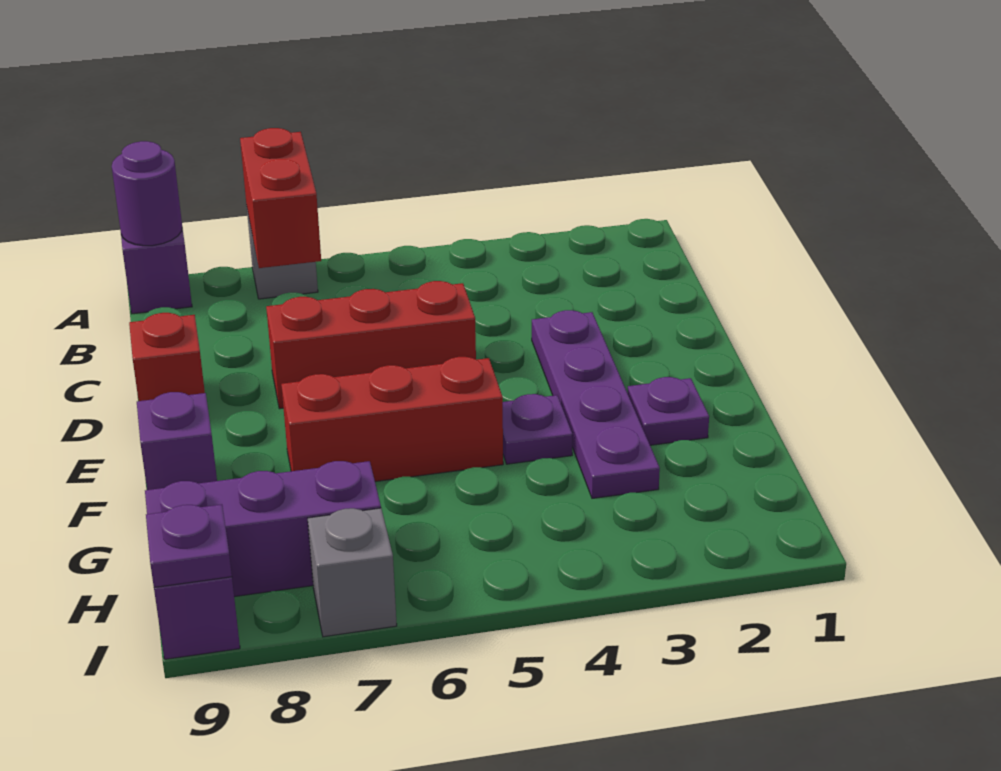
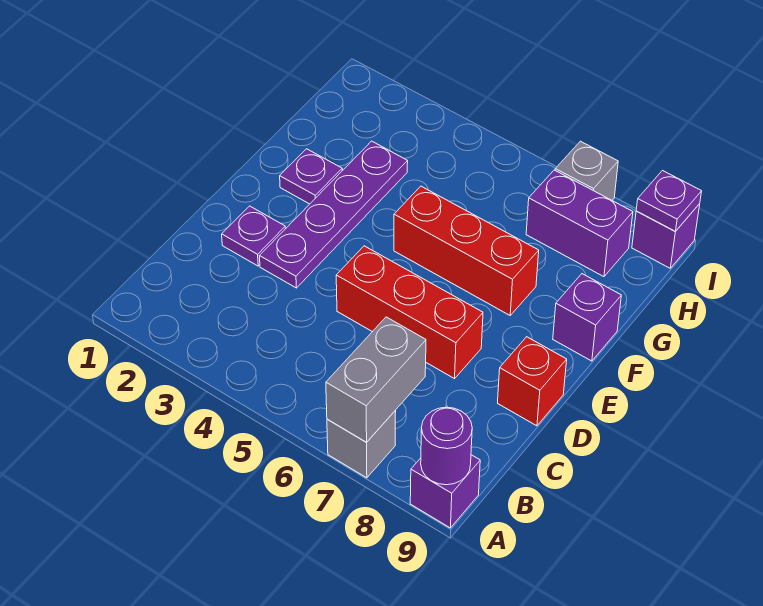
red brick A7:B7 level 2 -> grey brick A7:B7 level 2
purple plate F4 level 1 -> purple plate D2 level 1
purple brick H7:H9 level 1 -> purple brick H7:H8 level 1

